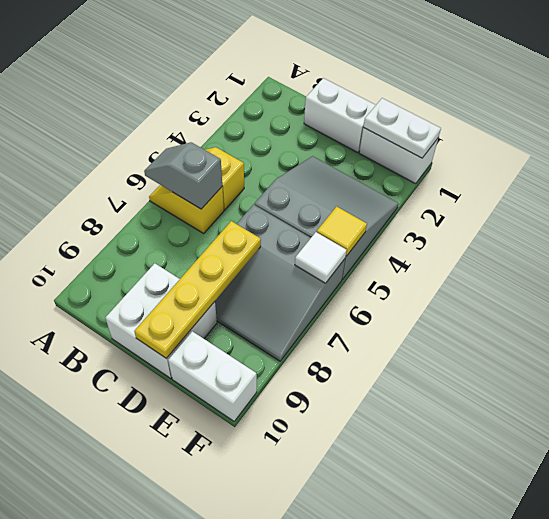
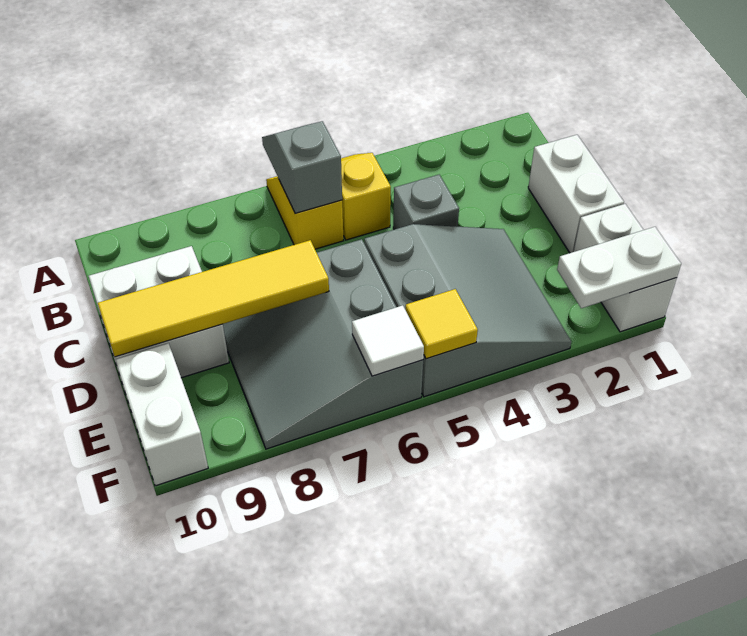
none -> grey brick C4 level 1
yellow plate D7:D10 level 2 -> yellow tile D7:D10 level 2
white plate E1:F1 level 2 -> white plate F1:F2 level 2

